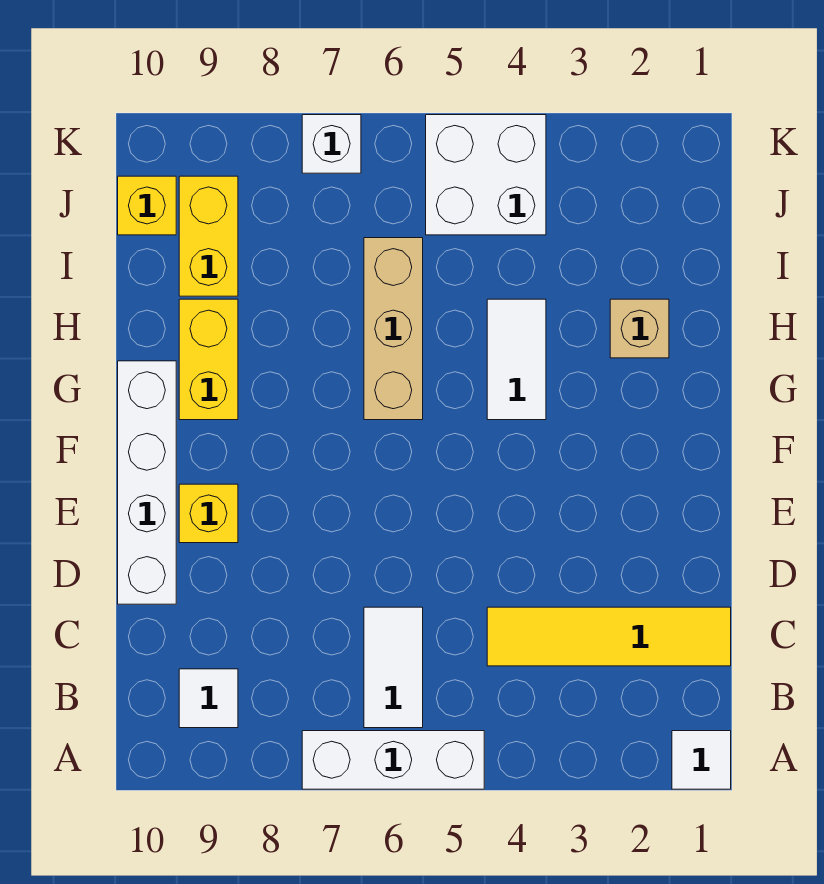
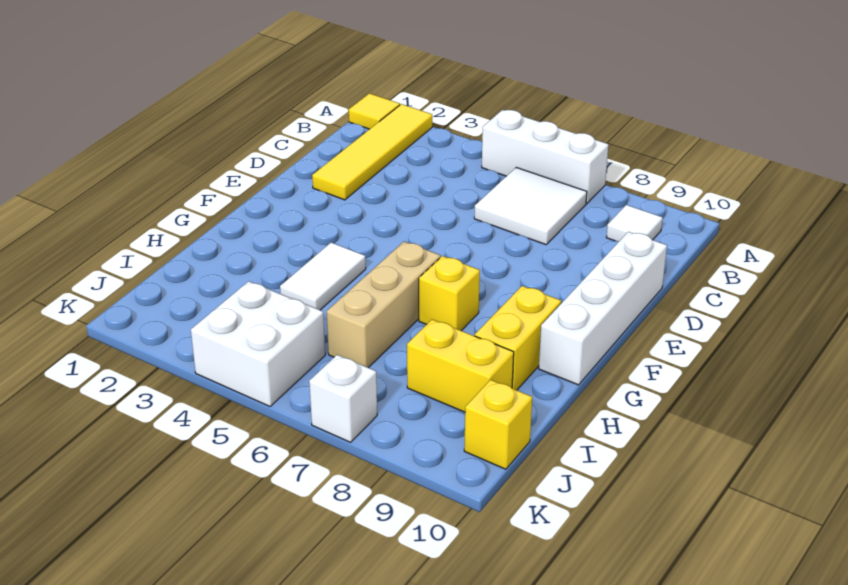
white tile A1 level 1 -> yellow tile A1 level 1
white tile B6:C6 level 1 -> white tile B6:C7 level 1
yellow tile C1:C4 level 1 -> yellow tile A2:D2 level 1
yellow brick E9 level 1 -> yellow brick G7 level 1
tan brick H2 level 1 -> none
yellow brick I9:J9 level 1 -> yellow brick I8:I9 level 1

